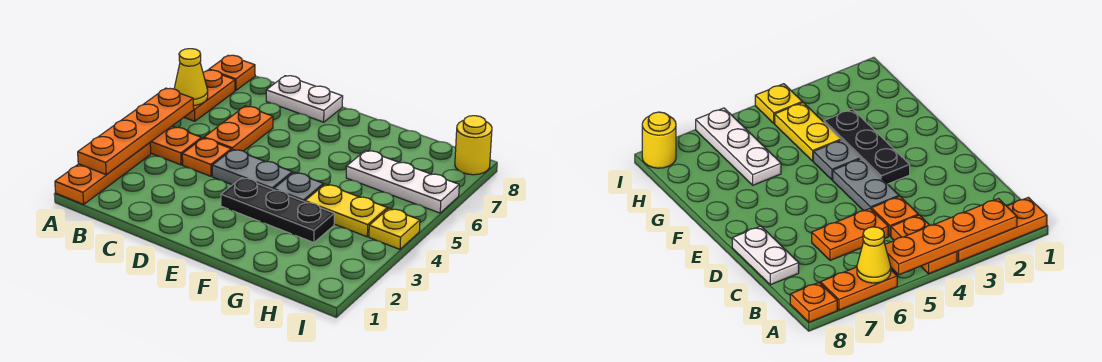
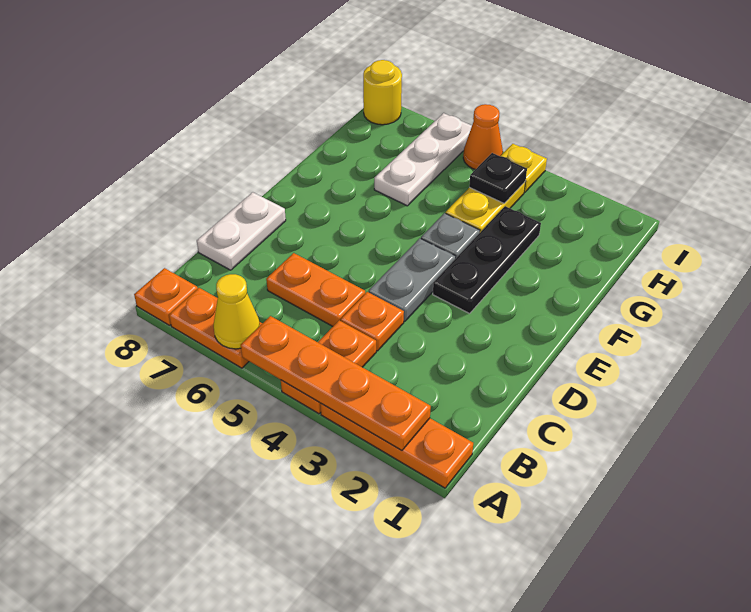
none -> black plate H4 level 2
none -> orange cone I5 level 1

